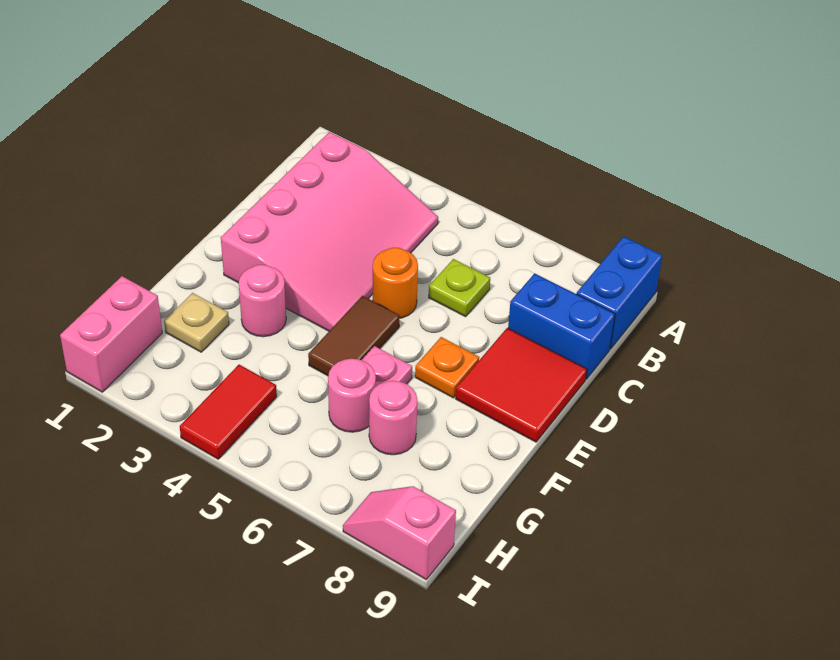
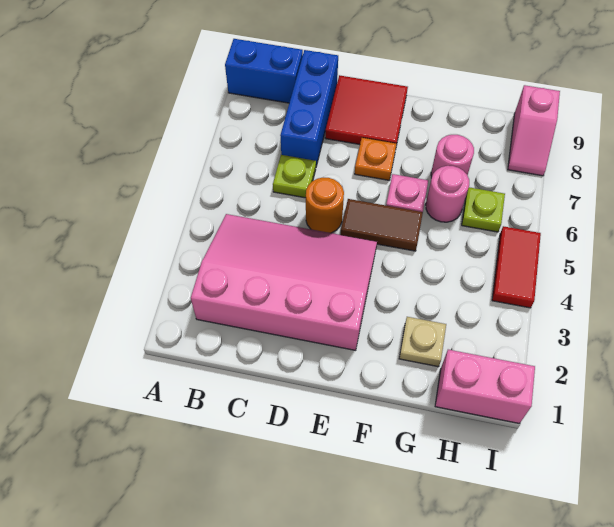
blue brick C8:C9 level 1 -> blue brick C7:C9 level 1
pink round brick F3 level 1 -> none
red tile H4:I4 level 1 -> red tile I4:I5 level 1
none -> lime plate H6 level 1

